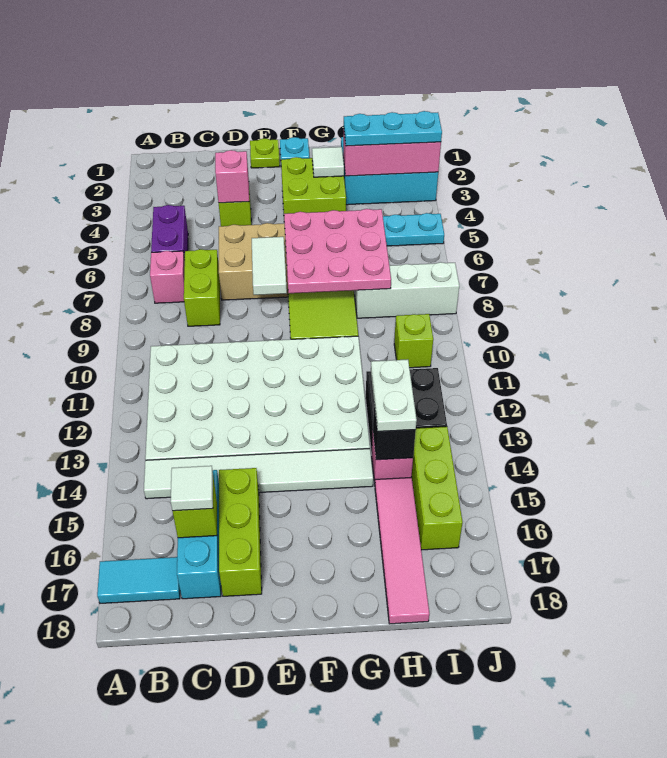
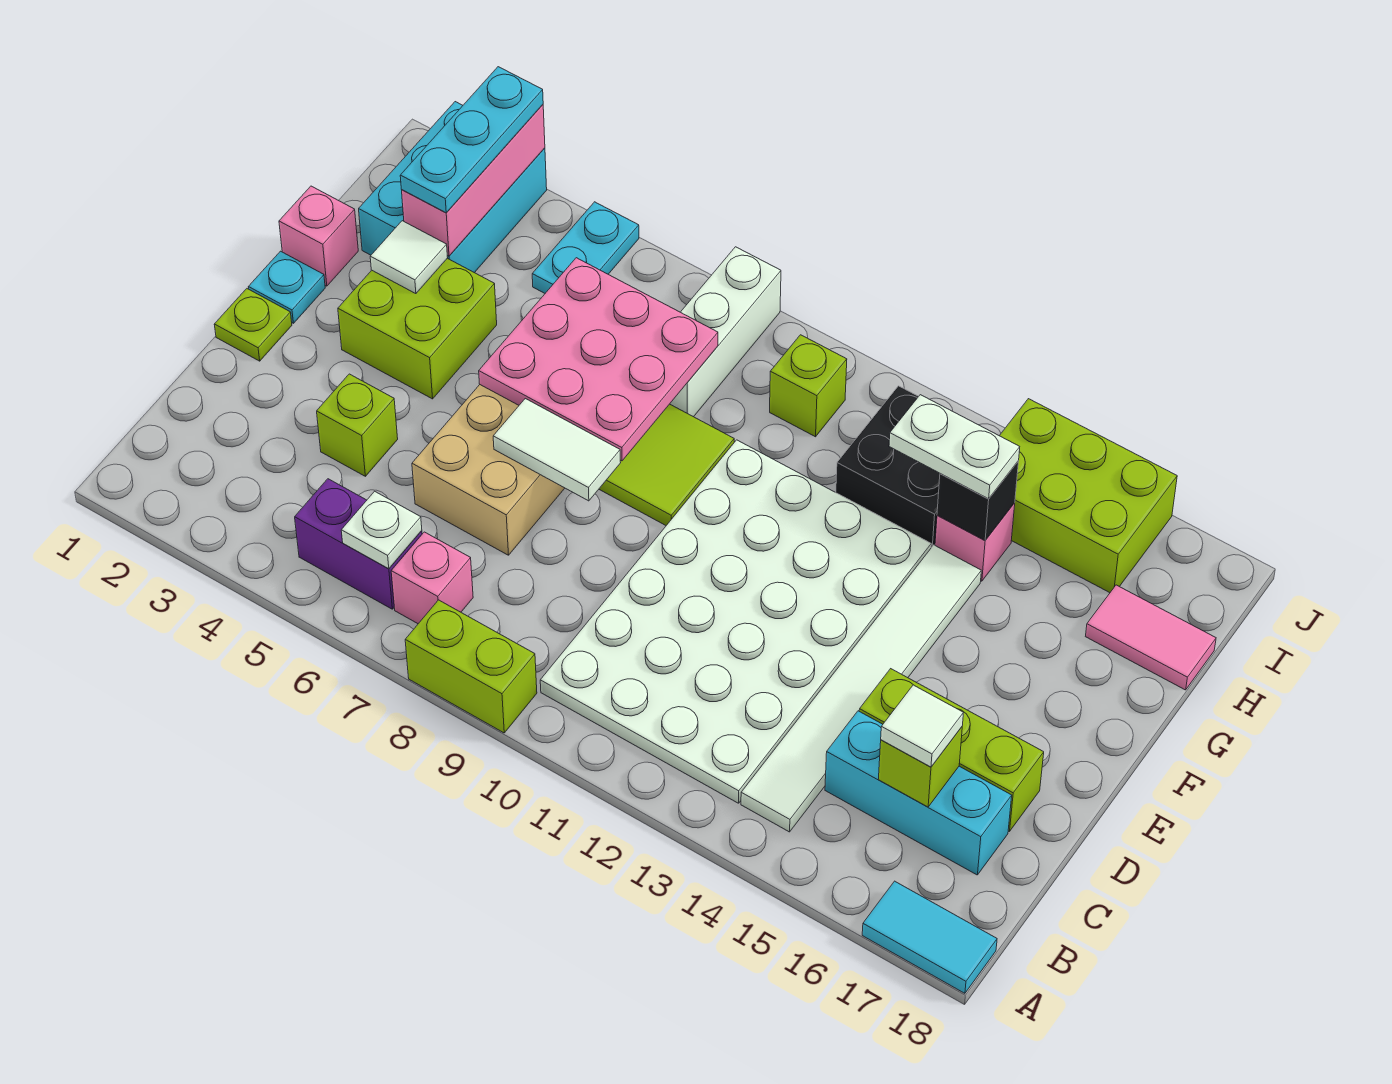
cyan tile A17:B17 level 1 -> cyan tile A17:A18 level 1
none -> white plate B6 level 2
lime brick C7:C8 level 1 -> lime brick A8:A9 level 1
pink brick D4 level 2 -> pink brick G1 level 1
pink tile H15:H18 level 1 -> pink tile H17:H18 level 1
lime brick I14:I16 level 1 -> lime brick I14:J16 level 1

